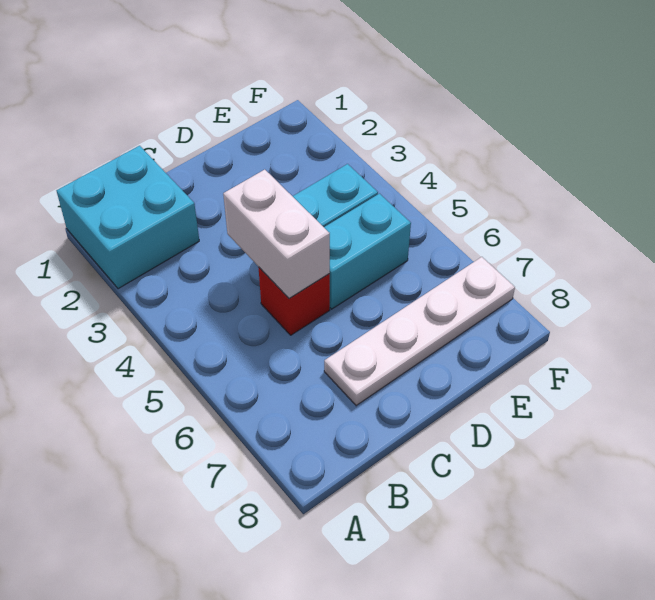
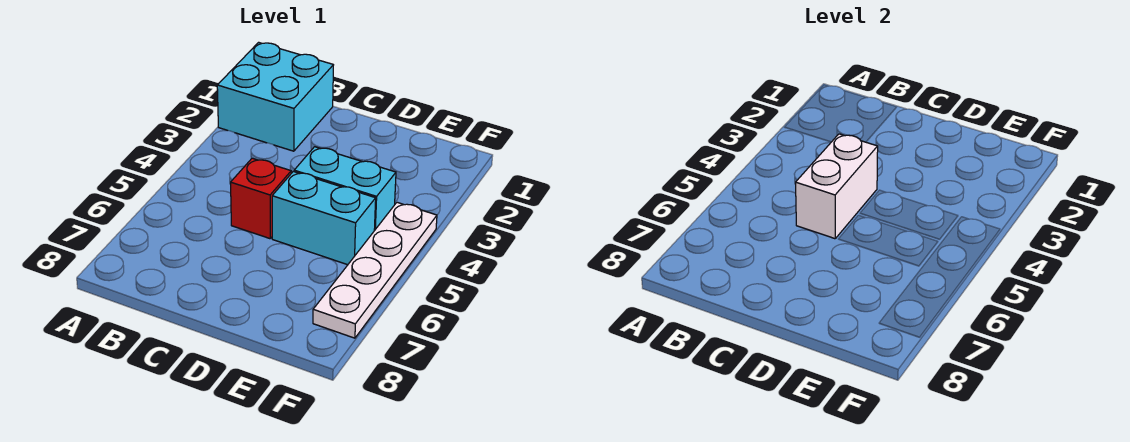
white plate C7:F7 level 1 -> white plate F4:F7 level 1

